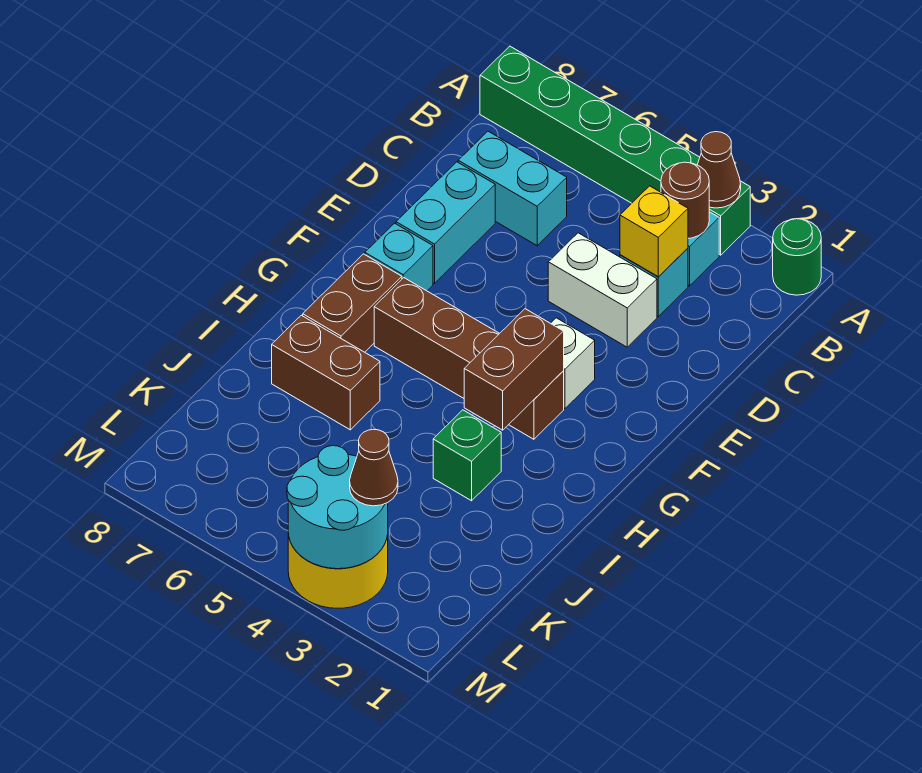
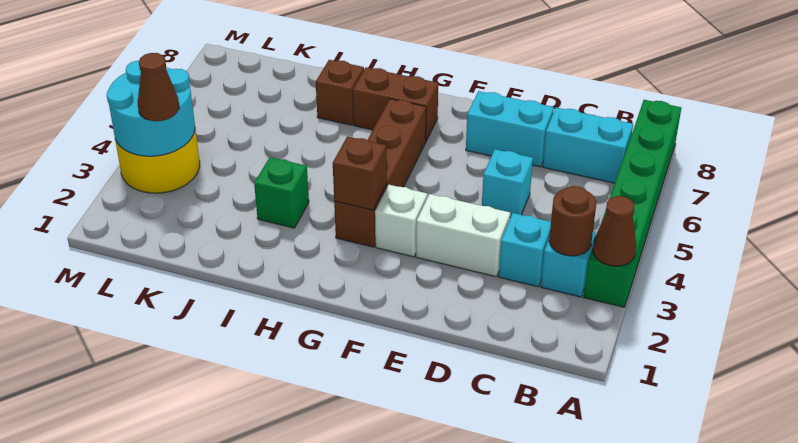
green round brick A1 level 1 -> none
yellow brick C3 level 2 -> none
cyan brick C6:C7 level 1 -> cyan brick B7:C7 level 1
white brick D3:D4 level 1 -> white brick D3:E3 level 1
cyan brick F7 level 1 -> cyan brick D5 level 1
brown brick G3:H3 level 2 -> brown brick G3 level 2
brown brick I6:I7 level 1 -> brown brick I7 level 1

